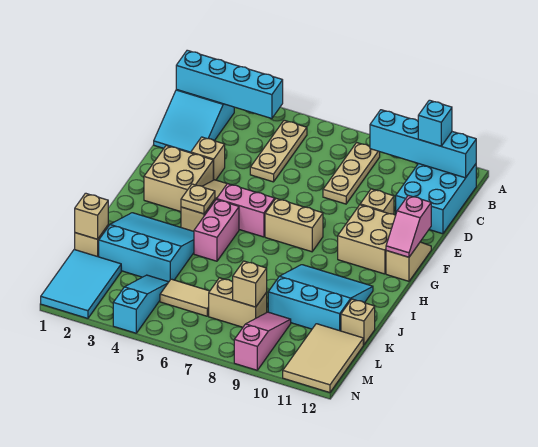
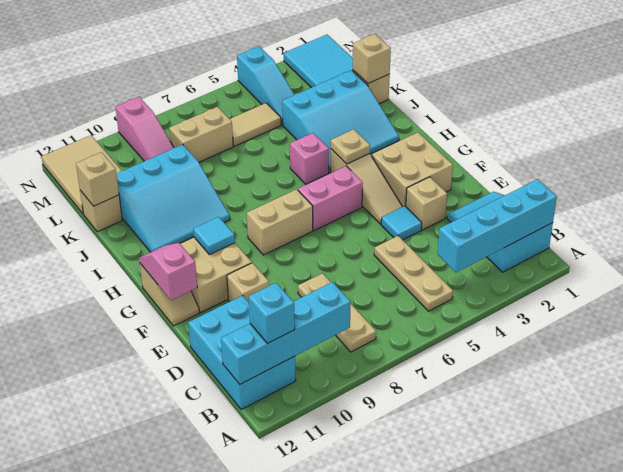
none -> cyan tile E4 level 1
none -> cyan tile G10 level 2
pink brick H5:I5 level 1 -> pink brick I5 level 1
tan brick L8 level 2 -> tan brick K12 level 2

